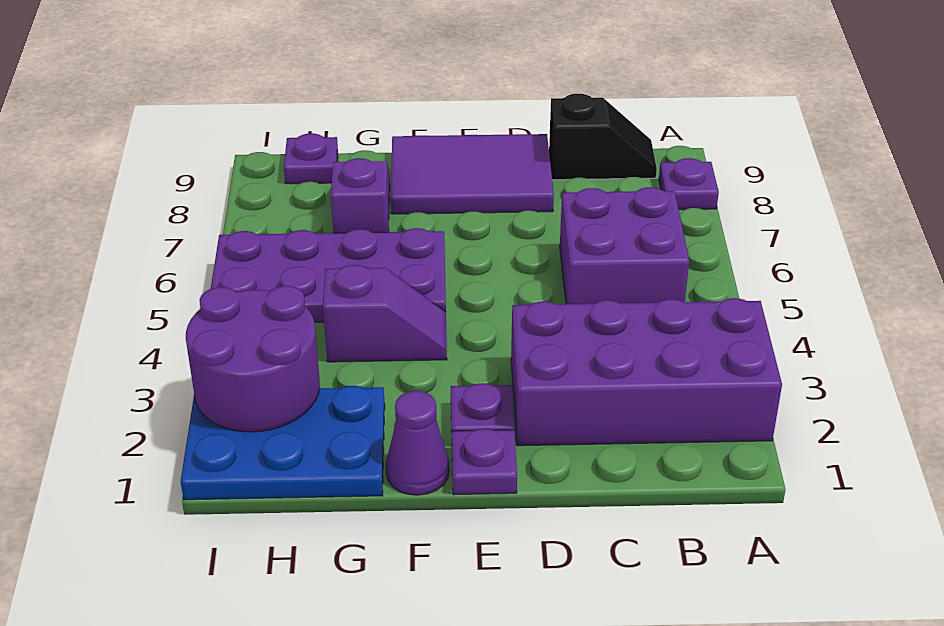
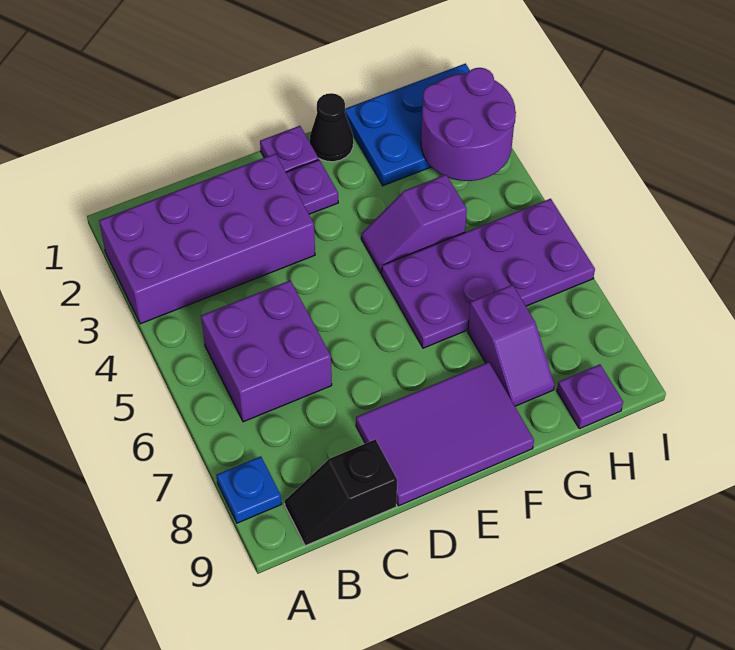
purple plate A8 level 1 -> blue plate A8 level 1
purple cone F1 level 1 -> black cone F1 level 1

